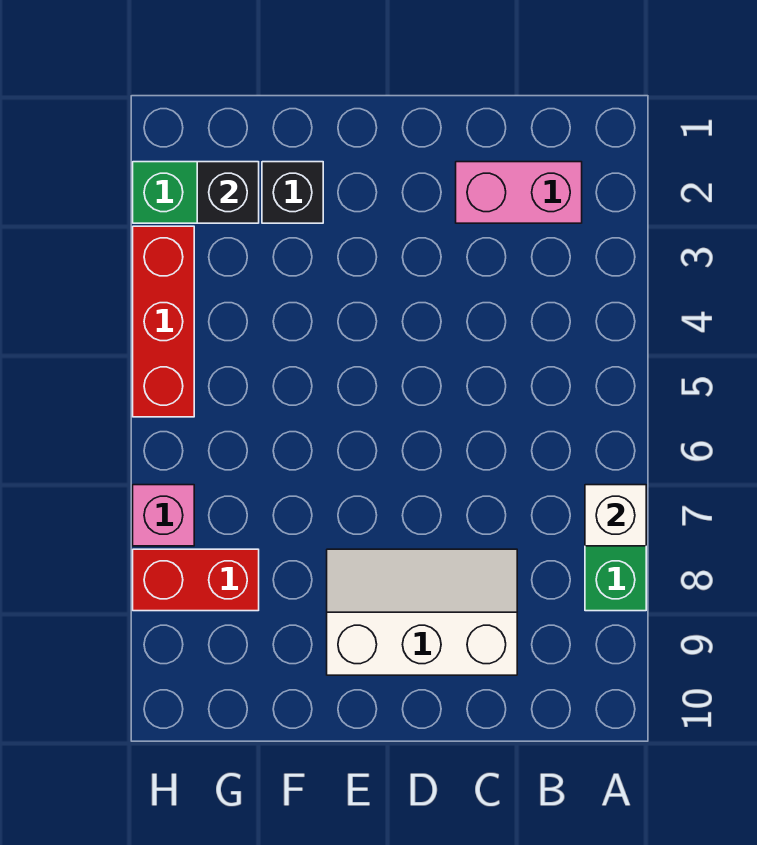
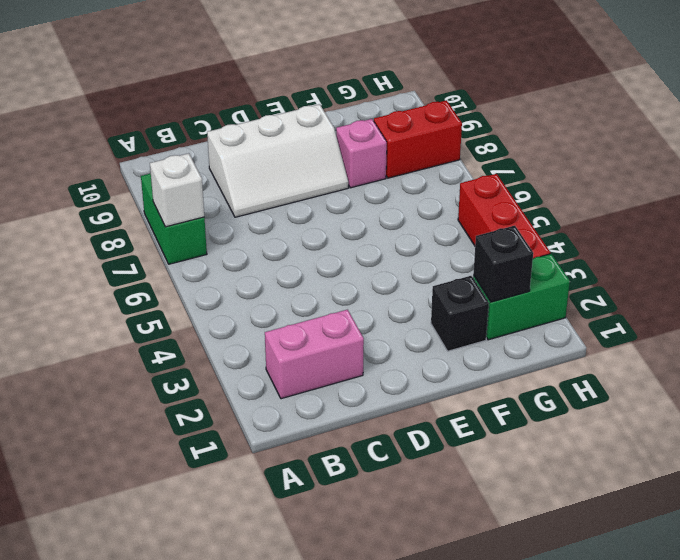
pink brick H7 level 1 -> pink brick F8 level 1

